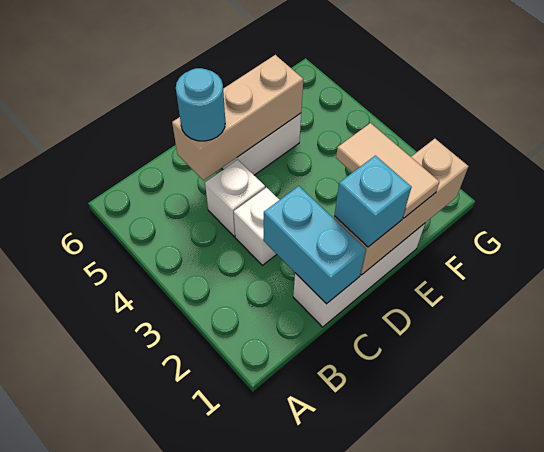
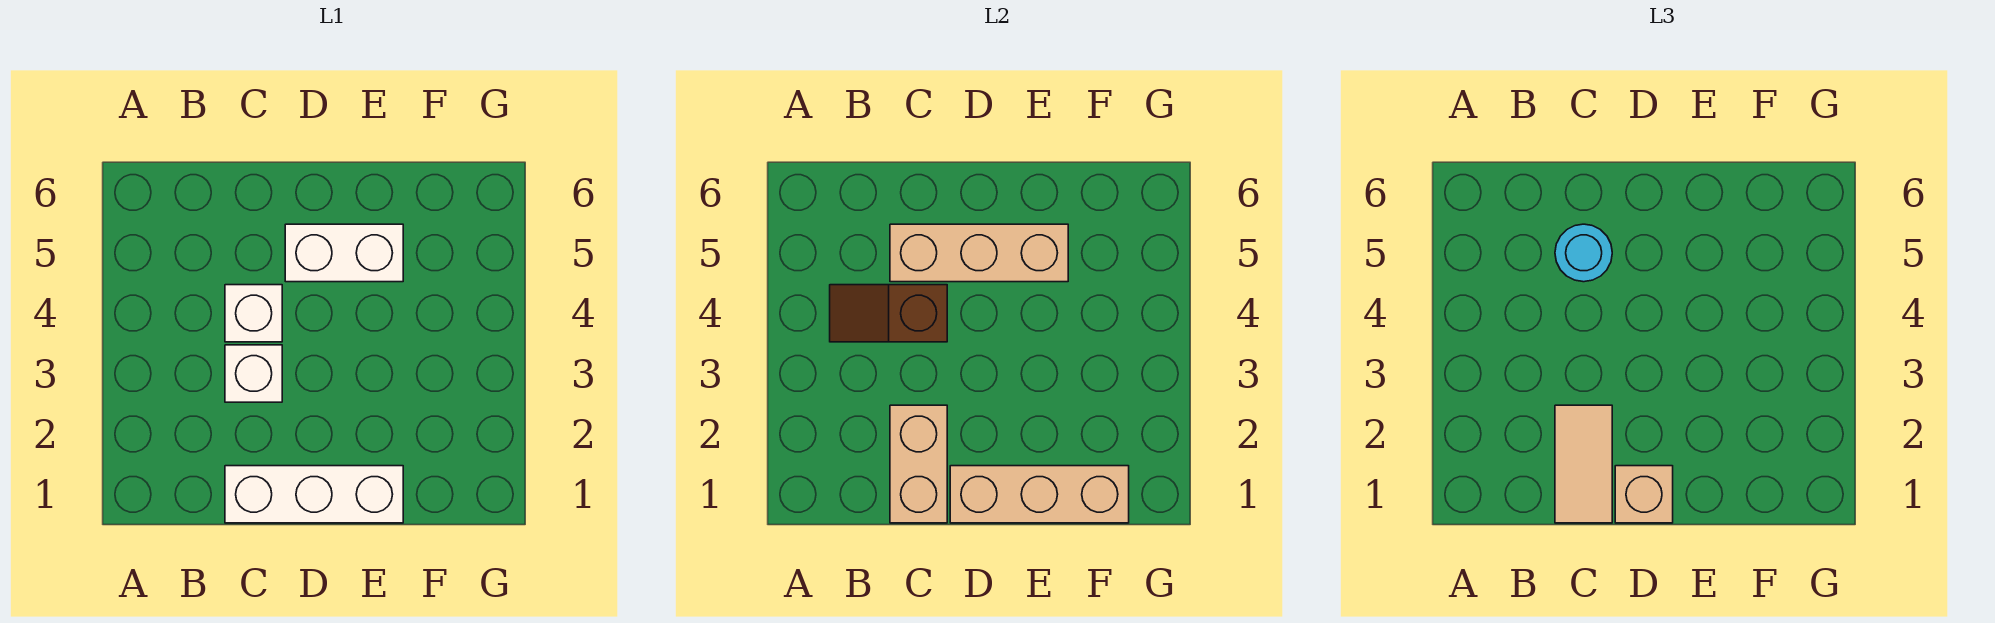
none -> brown slope B4:C4 level 2 top C
cyan brick C1:C2 level 2 -> tan brick C1:C2 level 2
cyan brick D1 level 3 -> tan brick D1 level 3
tan tile E1:E2 level 3 -> tan tile C1:C2 level 3

